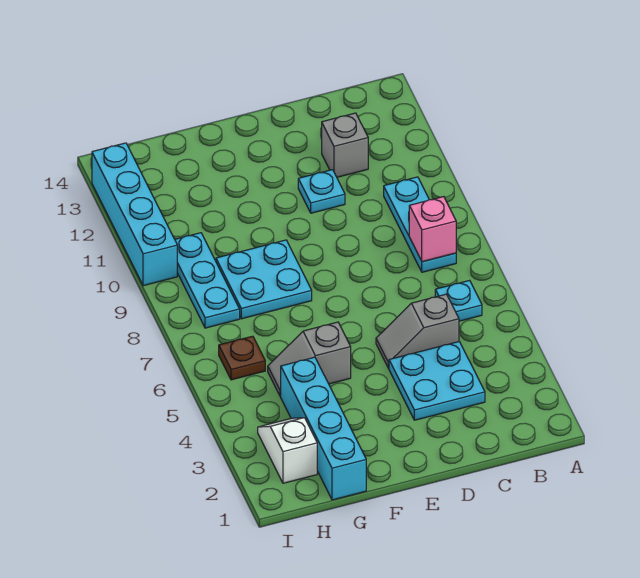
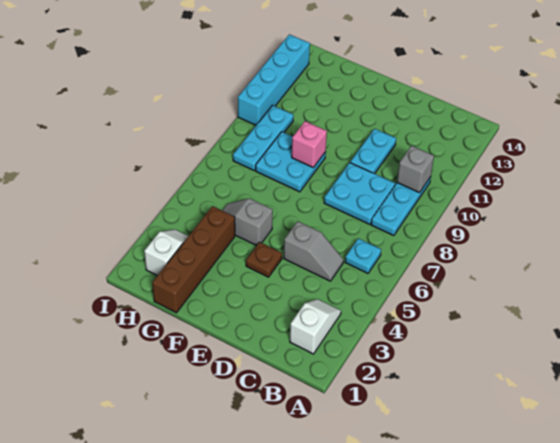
none -> white slope B2:B3 level 1 top 2
pink brick B8 level 2 -> pink brick F9 level 2
cyan plate C3:D4 level 1 -> cyan plate C8:D9 level 1
grey slope C5:D5 level 1 top C -> grey slope C5:D5 level 1 top D
grey brick C12 level 1 -> grey brick B10 level 2
cyan plate D11 level 1 -> cyan plate D10:D11 level 1
cyan brick G1:G4 level 1 -> brown brick G1:G4 level 1
brown plate H6 level 1 -> brown plate E4 level 1

